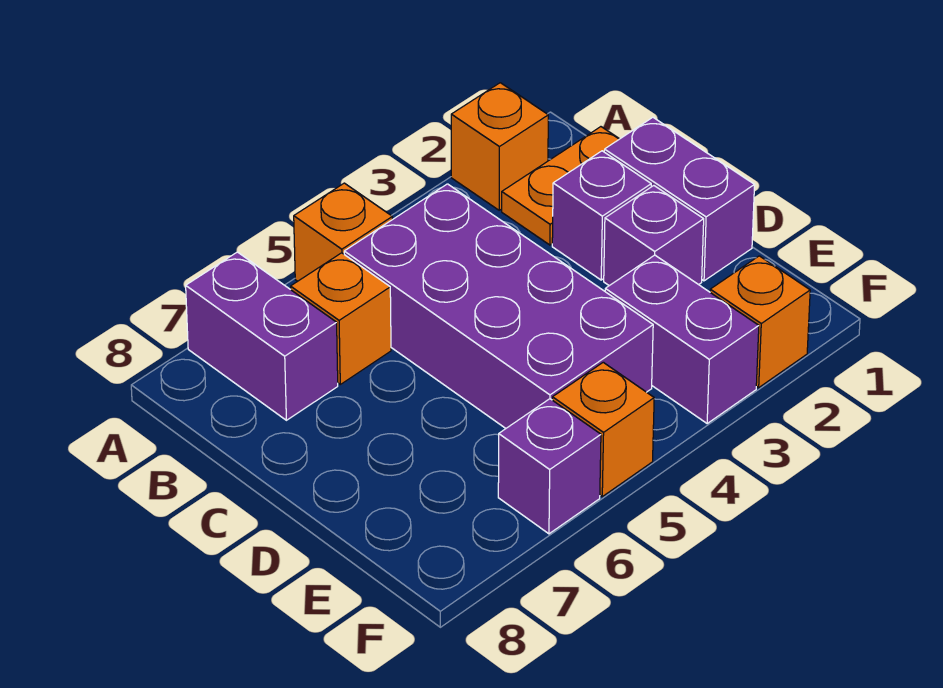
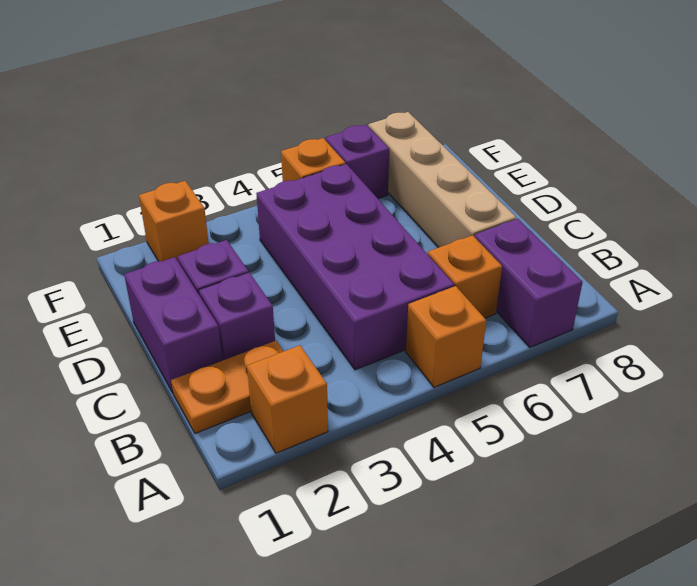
none -> tan brick C7:F7 level 1
purple brick E3:F3 level 1 -> none

